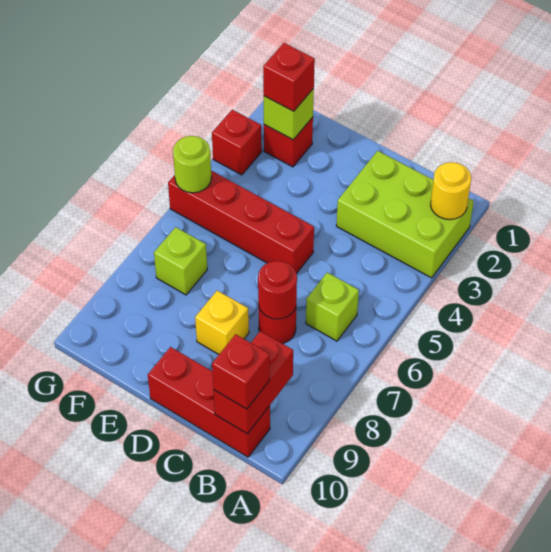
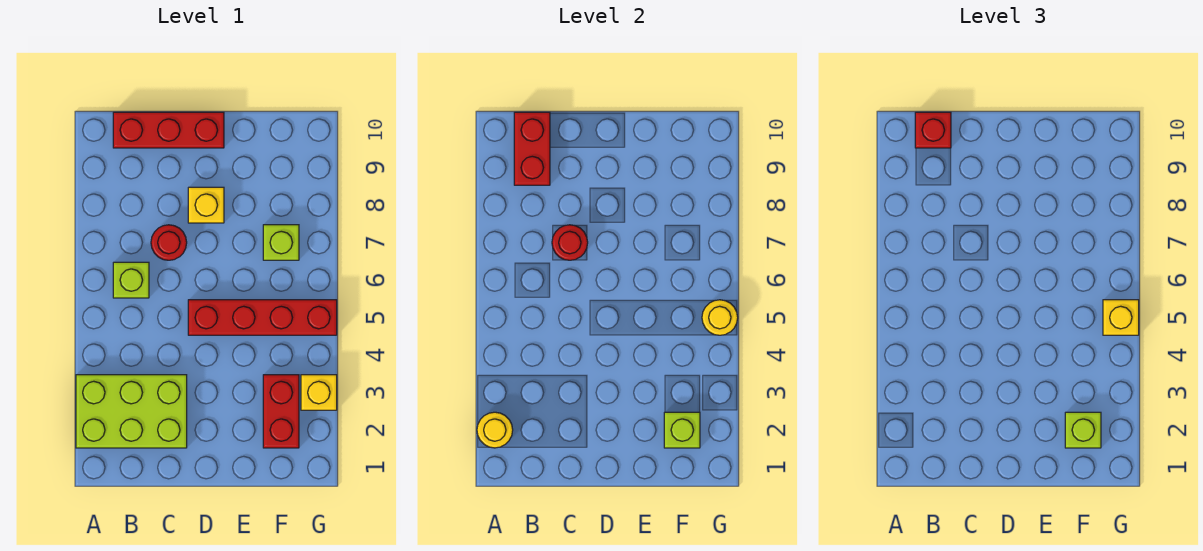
red brick F2 level 1 -> red brick F2:F3 level 1
red brick F2 level 3 -> lime brick F2 level 3
red brick G3 level 1 -> yellow brick G3 level 1
lime round brick G5 level 2 -> yellow round brick G5 level 2
none -> yellow brick G5 level 3

